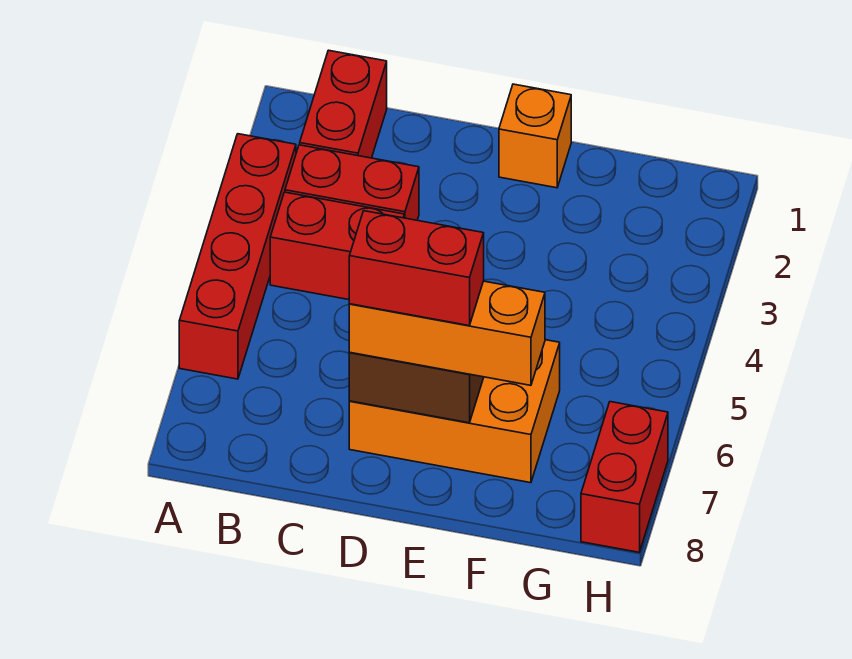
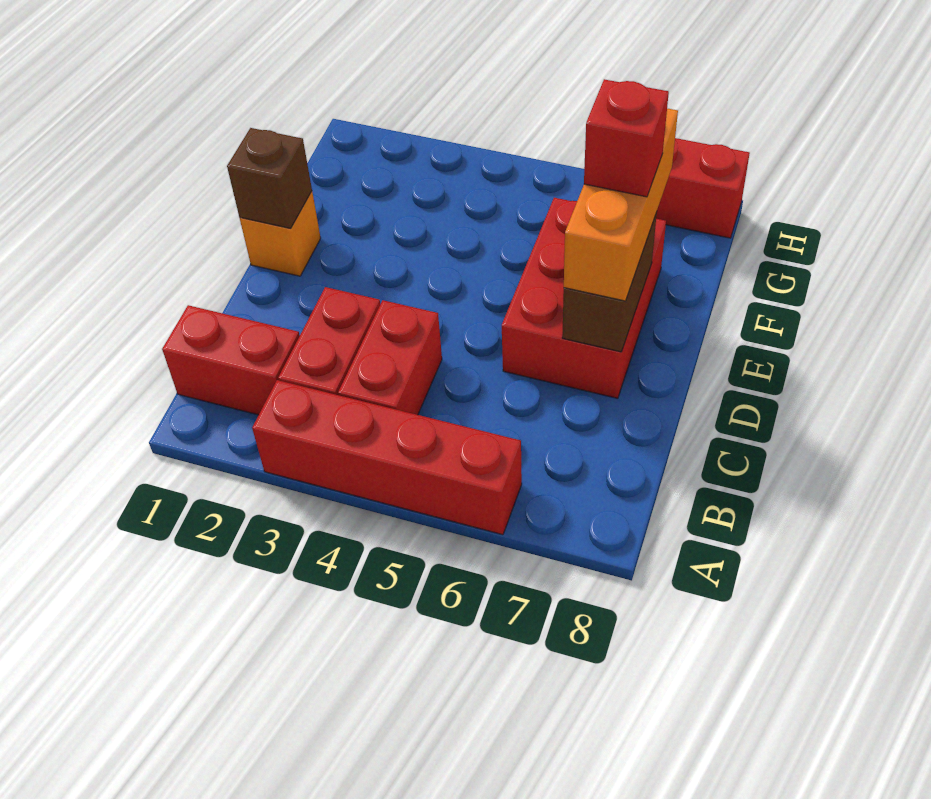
orange brick D6:F7 level 1 -> red brick D6:F7 level 1
red brick D7:E7 level 4 -> red brick E7 level 4
none -> brown brick E1 level 2

